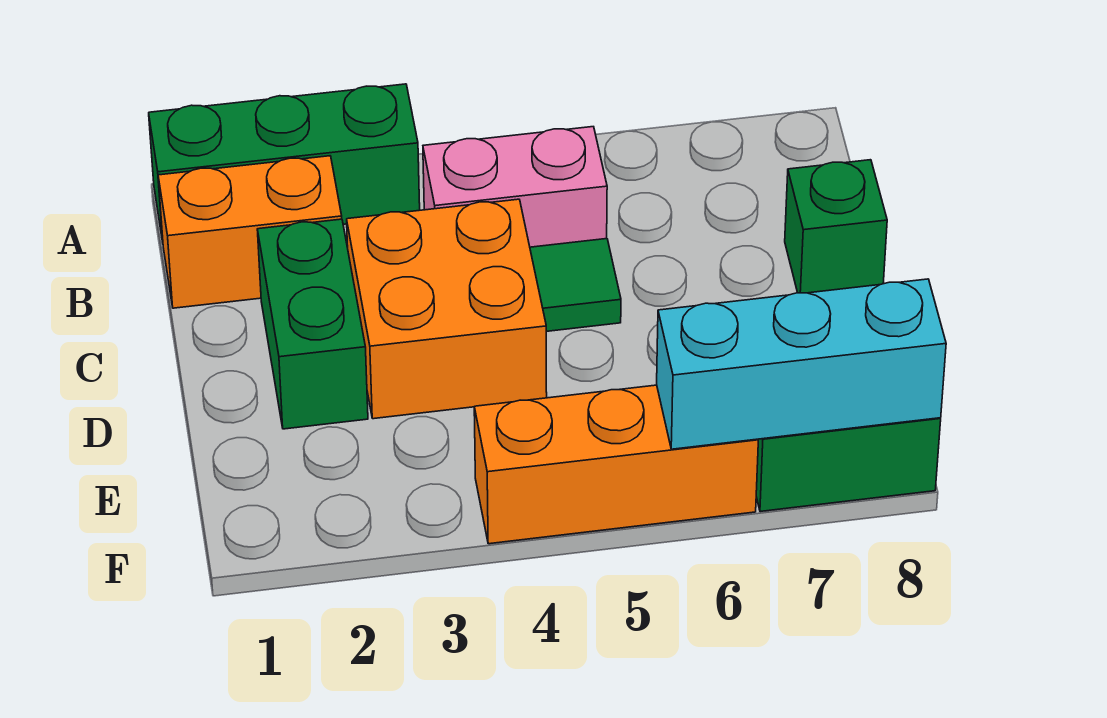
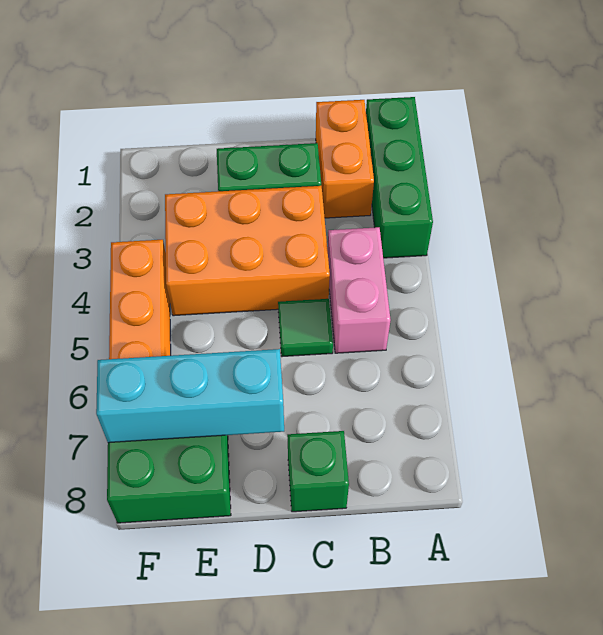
orange brick C3:D4 level 1 -> orange brick C3:E4 level 1
cyan brick F6:F8 level 2 -> cyan brick D7:F7 level 2

